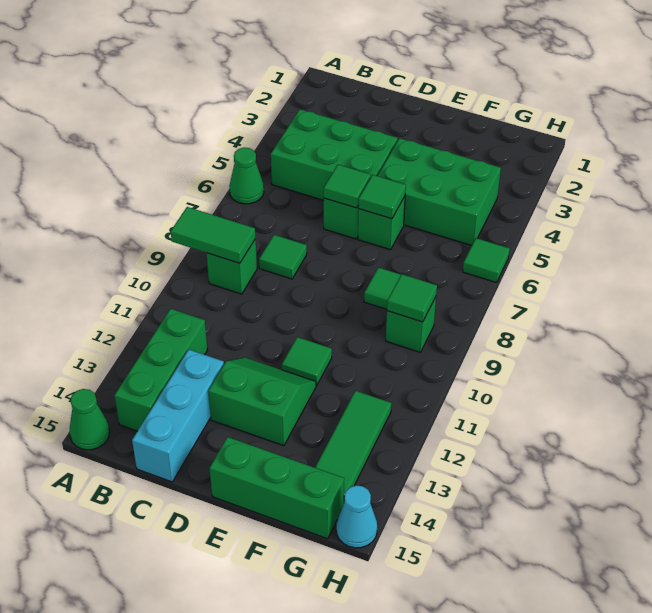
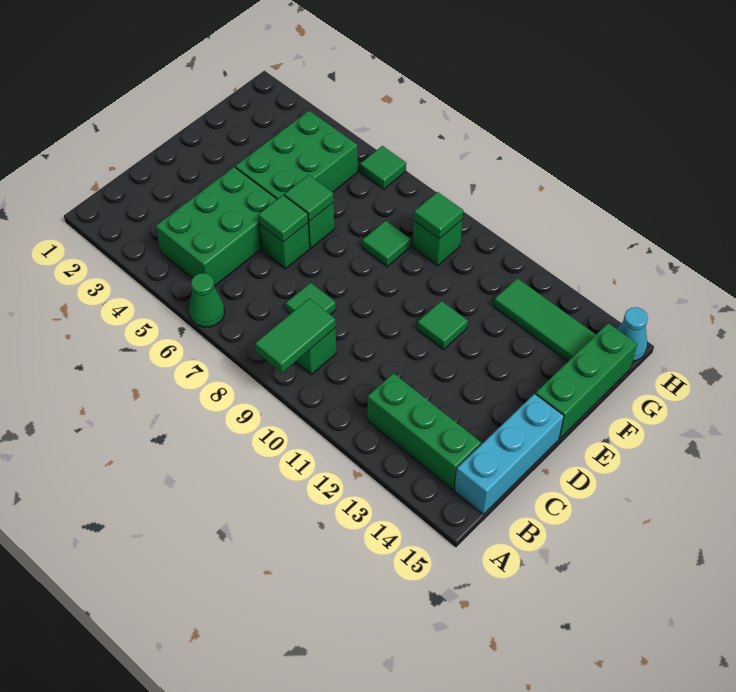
green cone A15 level 1 -> none
cyan brick C13:C15 level 1 -> cyan brick B15:D15 level 1
green slope D12:E13 level 1 top 13 -> none

